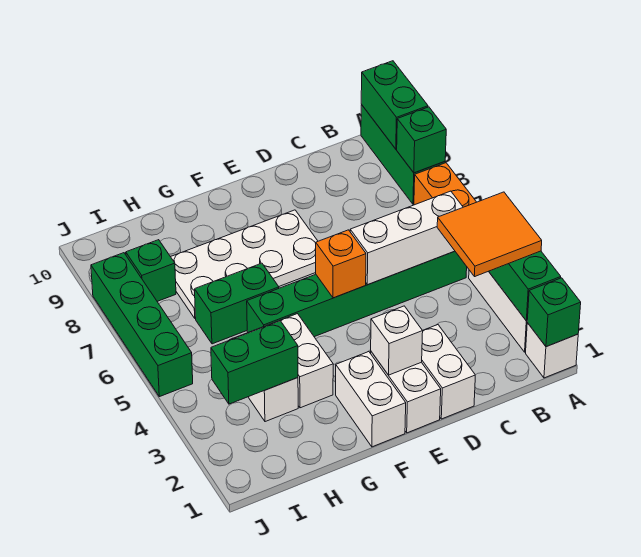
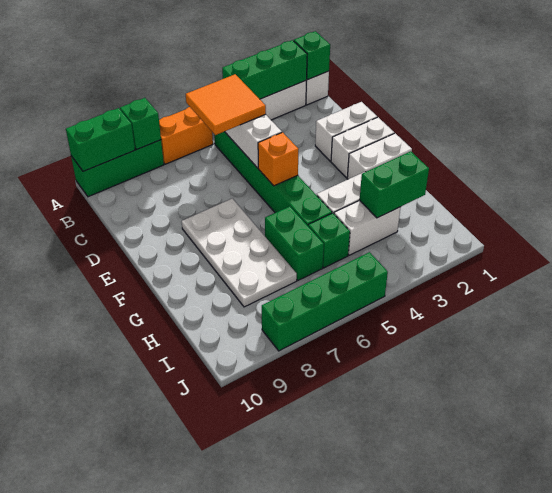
orange tile A3:B4 level 3 -> orange tile B5:C6 level 3
white brick E2 level 2 -> none
green brick H3:I3 level 2 -> green brick H2:H3 level 2
green brick I8 level 1 -> green brick H5 level 1

